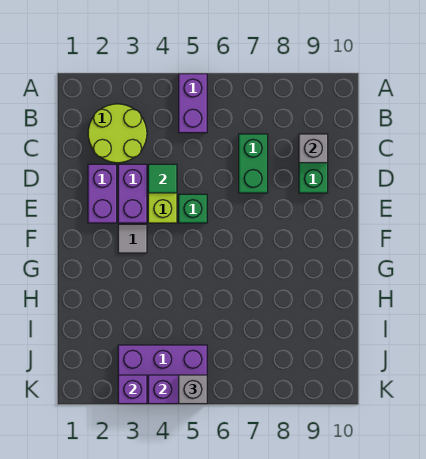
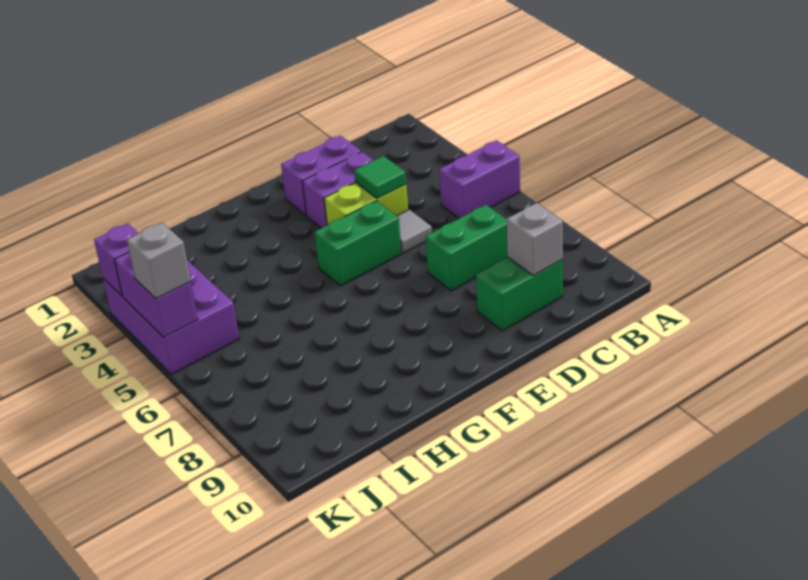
lime round brick B2:C3 level 1 -> none
green brick E5 level 1 -> green brick E5:F5 level 1
grey tile F3 level 1 -> grey tile D5 level 1

